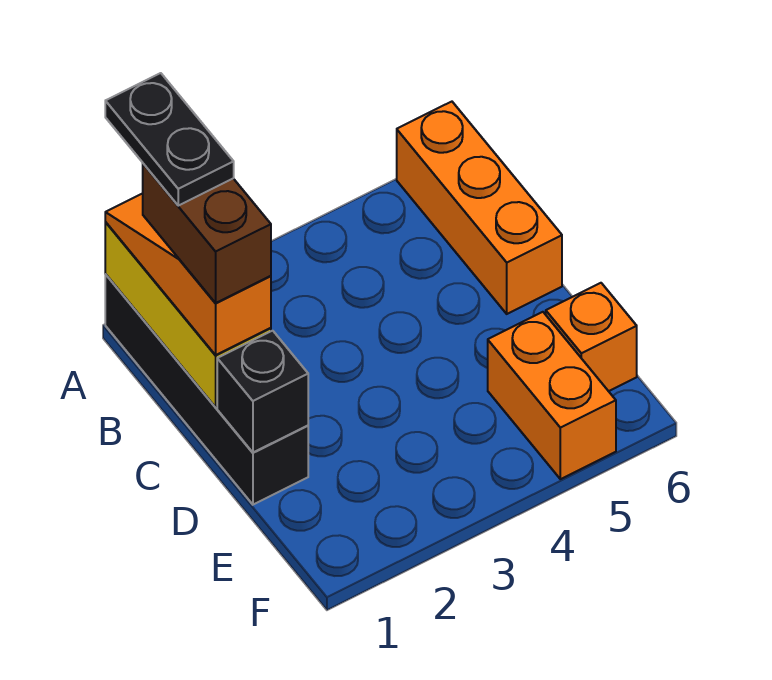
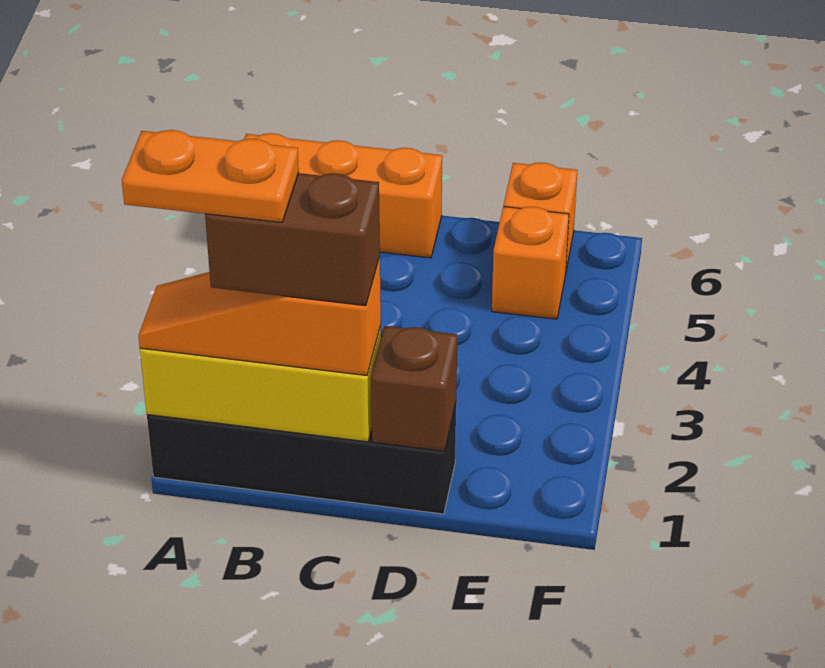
black plate A1:B1 level 5 -> orange plate A1:B1 level 5
black brick D1 level 2 -> brown brick D1 level 2
orange brick E5:F5 level 1 -> orange brick E5 level 1

